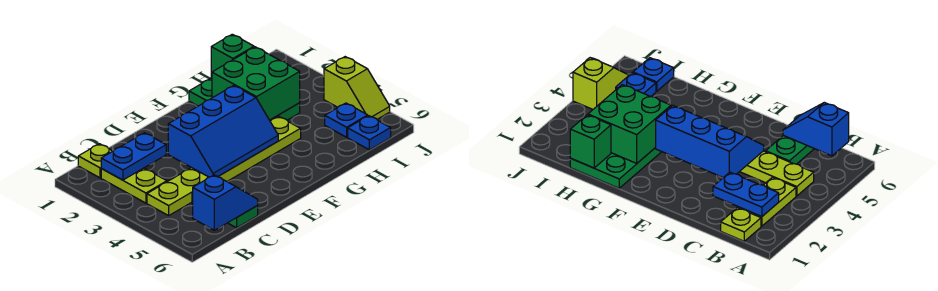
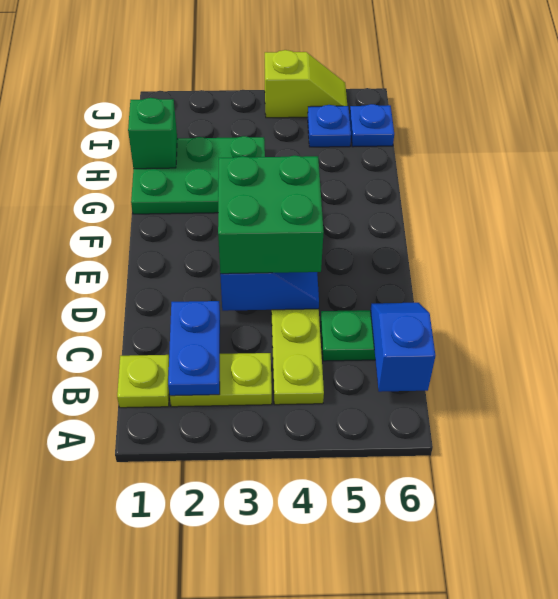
green brick G2:H3 level 2 -> green brick D3:E4 level 3

